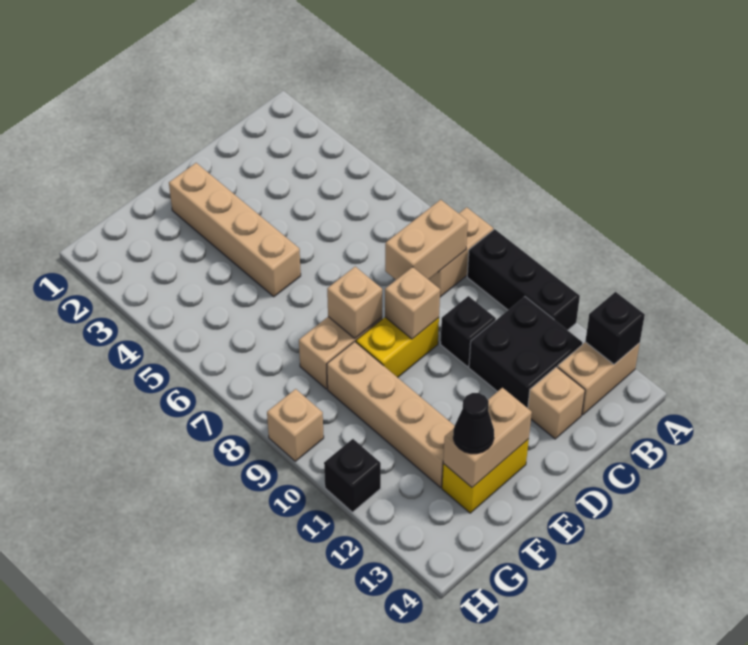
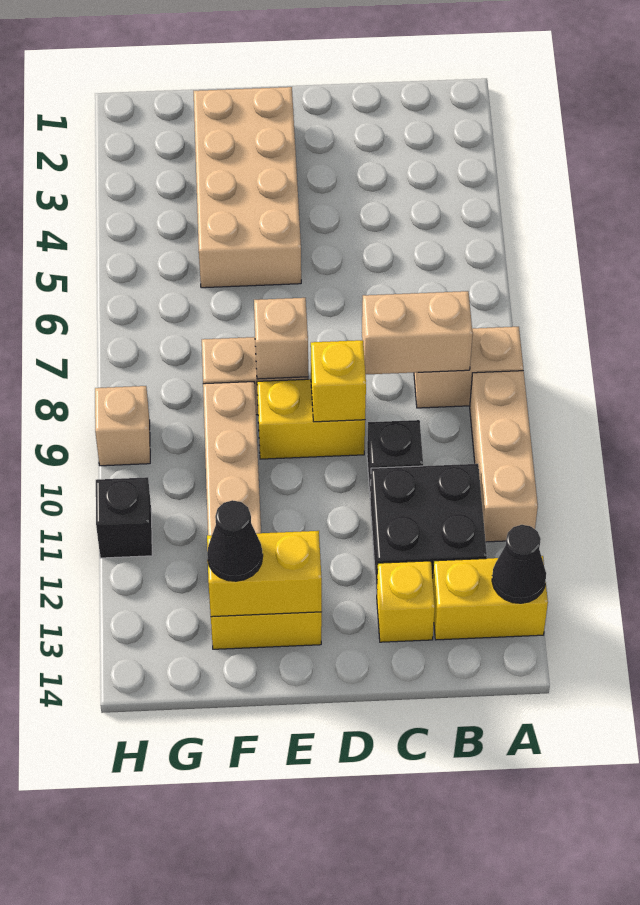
black brick A9:A11 level 1 -> tan brick A9:A11 level 1
tan brick A13:B13 level 1 -> yellow brick A13:B13 level 1
black brick A13 level 2 -> black cone A13 level 2
tan brick C13 level 1 -> yellow brick C13 level 1
tan brick D9 level 2 -> yellow brick D9 level 2
tan brick E2:E5 level 1 -> tan brick E2:F5 level 1
tan brick E13:F13 level 2 -> yellow brick E13:F13 level 2

